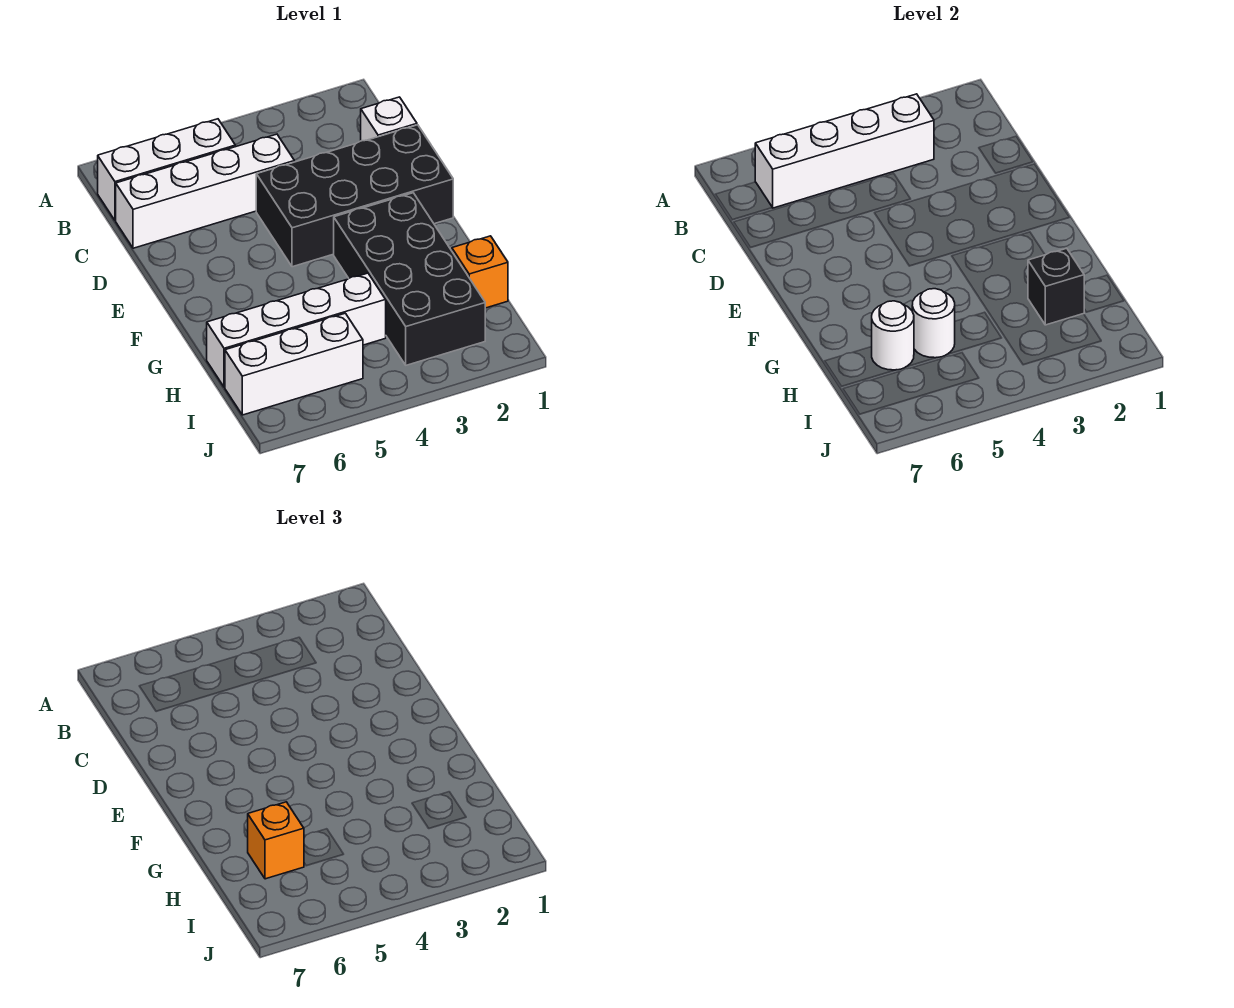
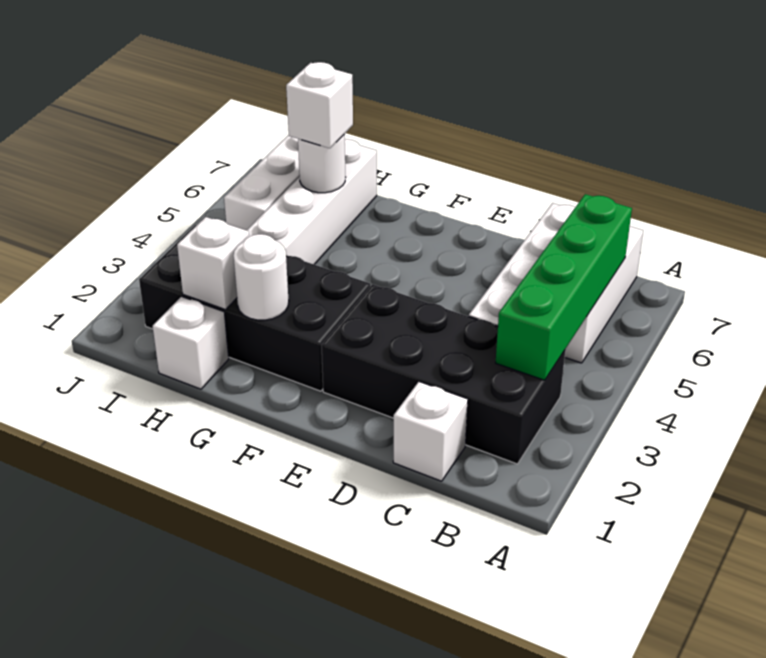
white brick B3:B6 level 2 -> green brick B3:B6 level 2
black brick D1:E4 level 1 -> black brick B2:E3 level 1
orange brick H1 level 1 -> white brick H1 level 1
black brick H2 level 2 -> white brick H2 level 2
white round brick H5 level 2 -> white round brick G2 level 2
orange brick H6 level 3 -> white brick H6 level 3

